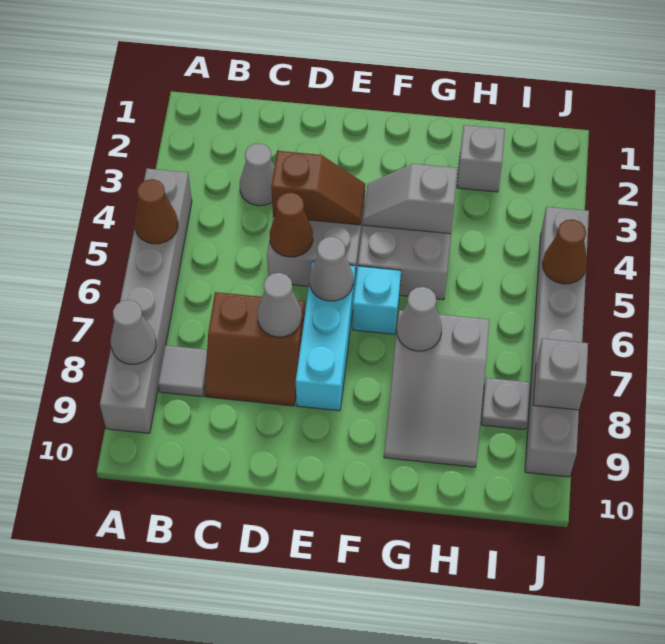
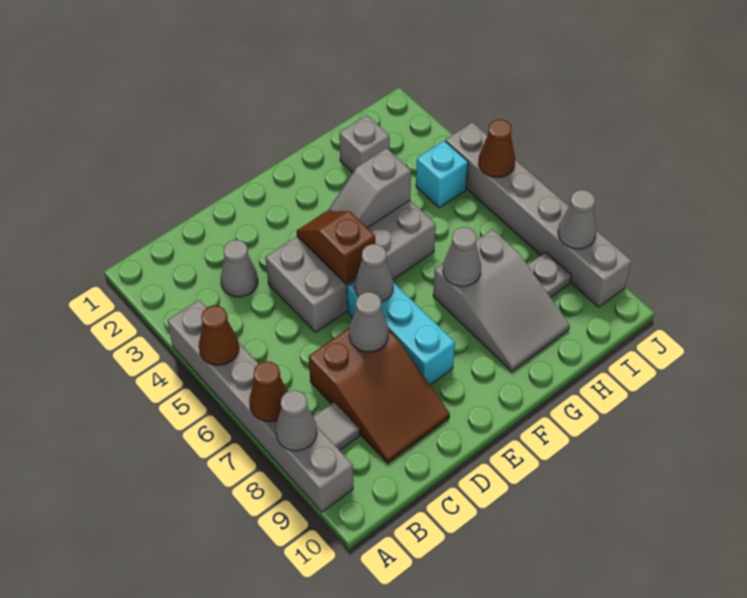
brown slope C7:D8 level 1 top 7 -> brown slope C7:D9 level 1 top 7
brown slope D4:E4 level 2 top D -> brown slope E4:E5 level 2 top 5
brown cone D5 level 2 -> brown cone A7 level 2
cyan brick F6 level 1 -> cyan brick I4 level 1
grey brick J8 level 2 -> grey cone J8 level 2

